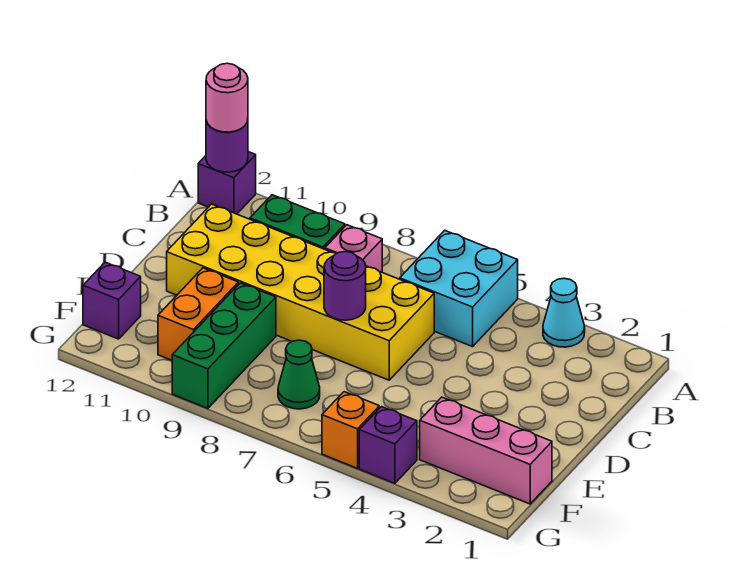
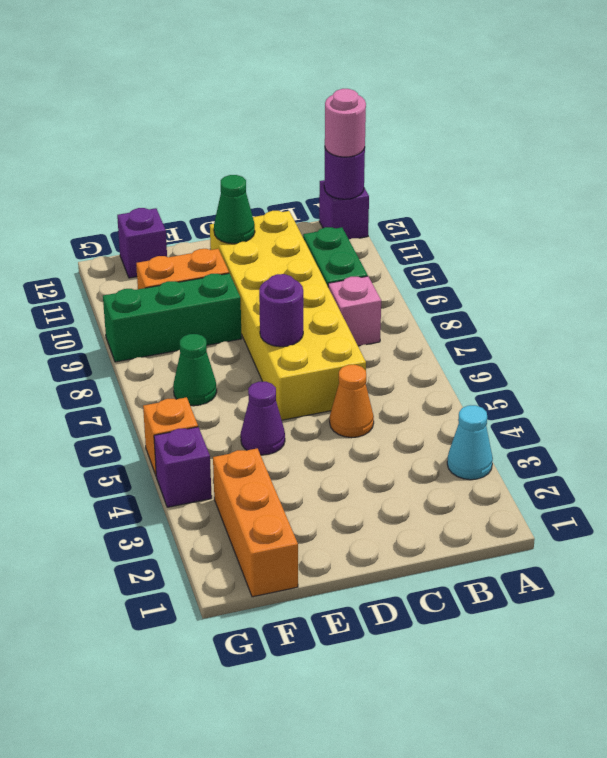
cyan brick A5:B6 level 1 -> none
none -> orange cone C5 level 1
none -> green cone D11 level 2
none -> purple cone E5 level 1
pink brick F1:F3 level 1 -> orange brick F1:F3 level 1

